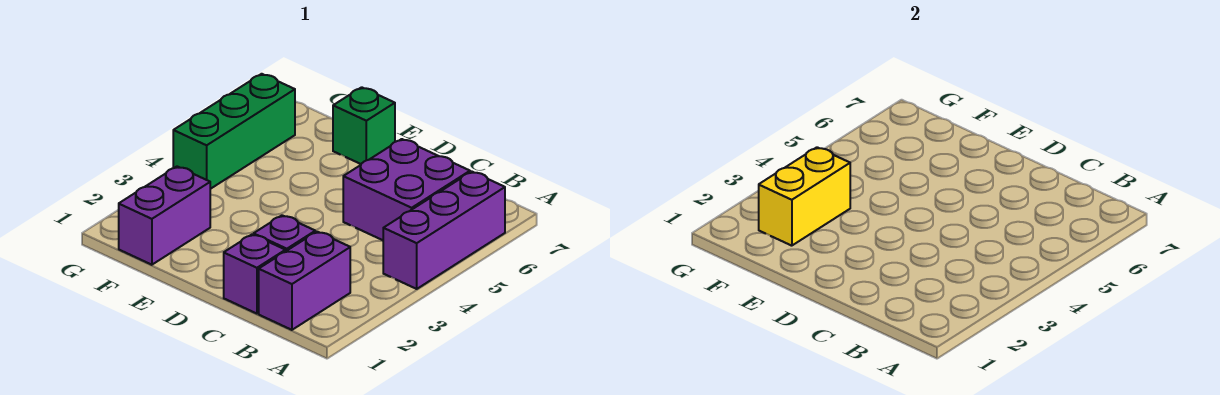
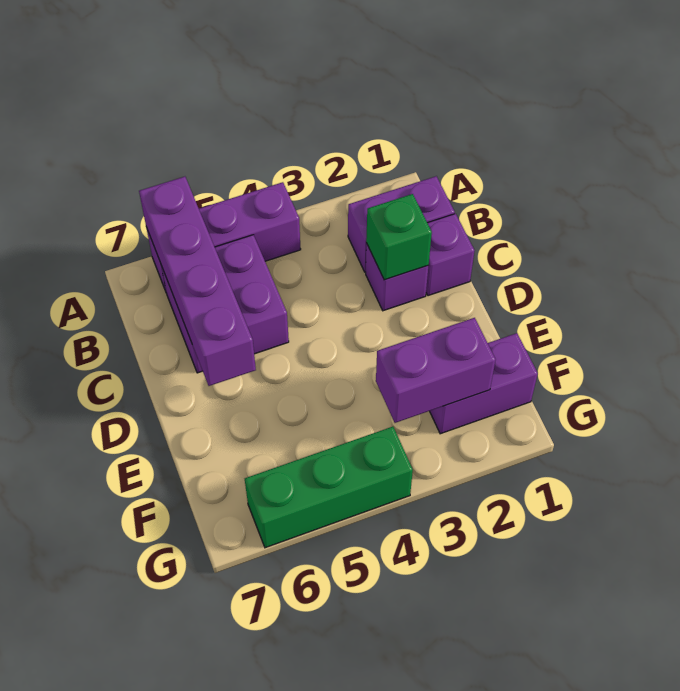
none -> purple brick A6:D6 level 2
green brick E7 level 1 -> green brick C2 level 2
yellow brick F2:F3 level 2 -> purple brick F2:F3 level 2

